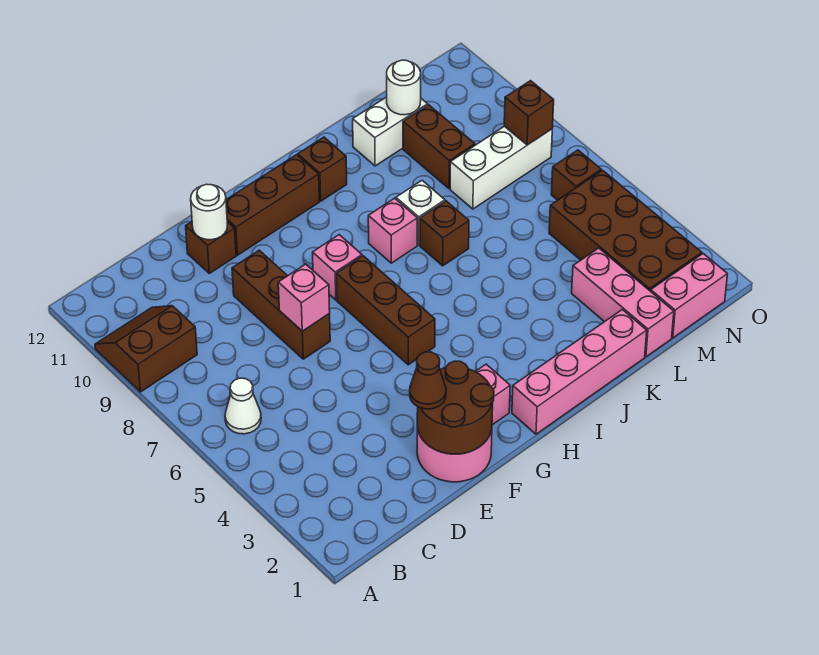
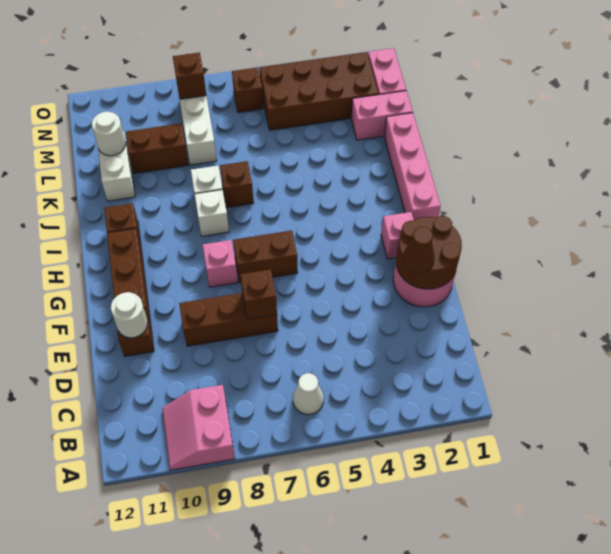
brown slope A9:B10 level 1 top 9 -> pink slope A9:B10 level 1 top 9
pink brick E7 level 2 -> brown brick E7 level 2
brown brick G5:G7 level 1 -> brown brick G6:G7 level 1
pink brick I8 level 1 -> white brick I8 level 1
pink brick L1:L3 level 1 -> pink brick L1:L2 level 1

